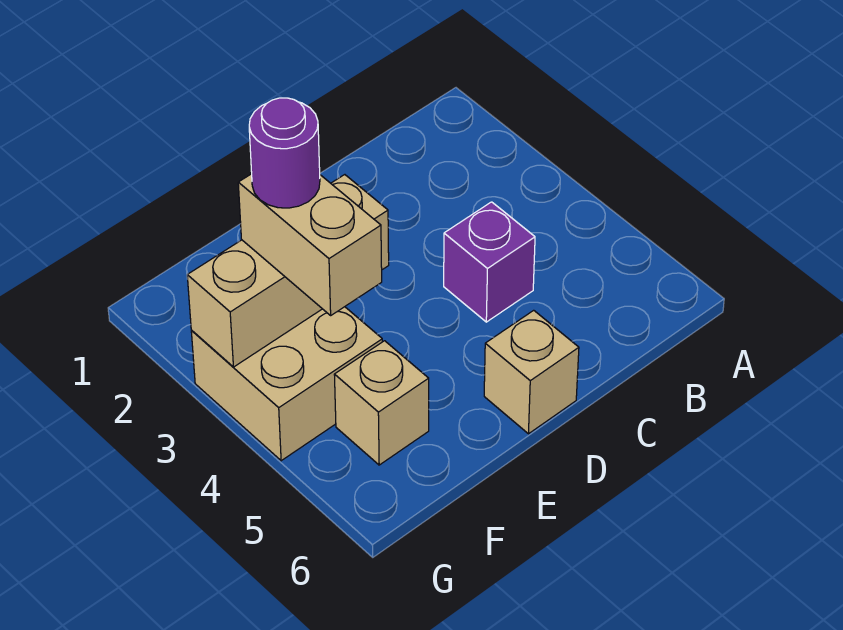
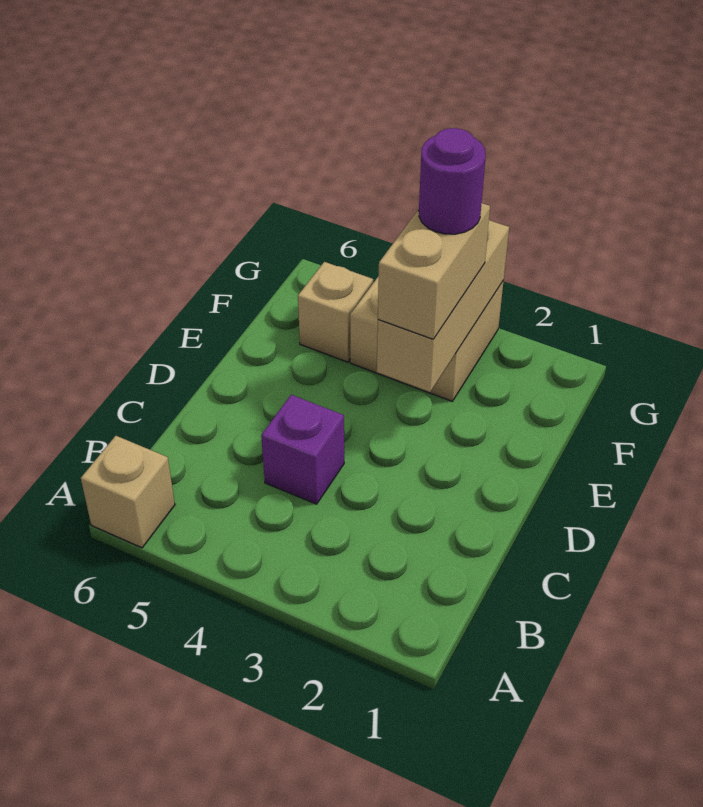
tan brick D6 level 1 -> tan brick A6 level 1
tan brick F3:F4 level 3 -> tan brick E3:F3 level 3

